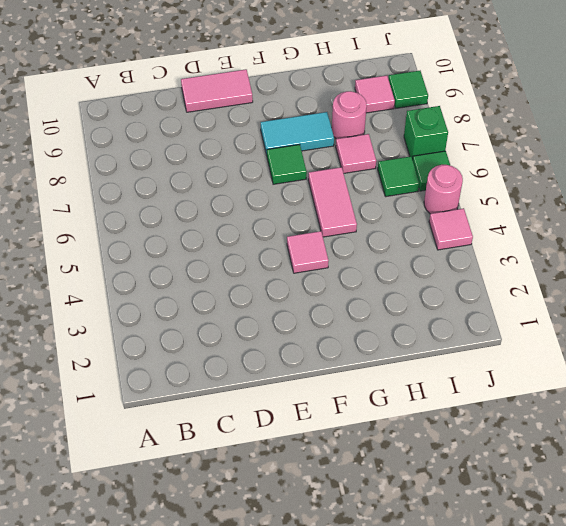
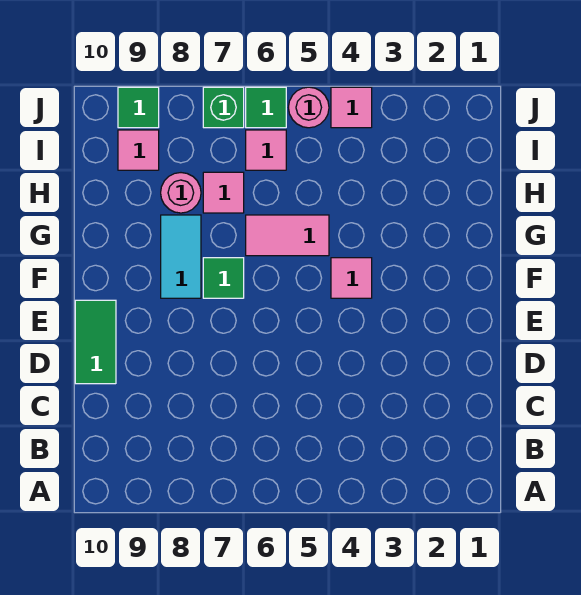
pink tile D10:E10 level 1 -> green tile D10:E10 level 1
green tile I6 level 1 -> pink tile I6 level 1

